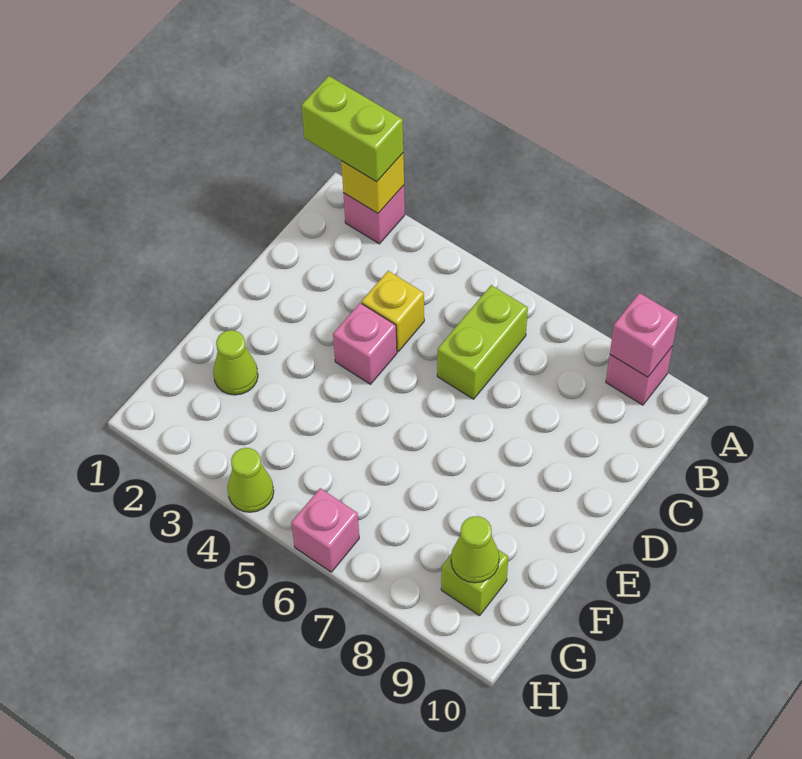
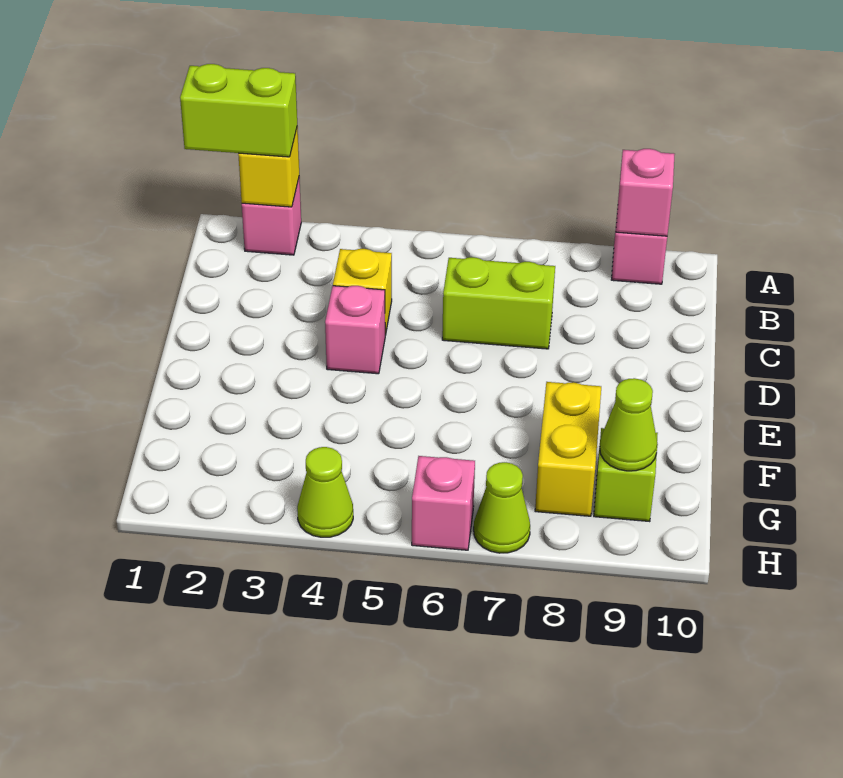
lime brick B6:C6 level 1 -> lime brick C6:C7 level 1
lime cone F2 level 1 -> lime cone H7 level 1
none -> yellow brick F8:G8 level 1

